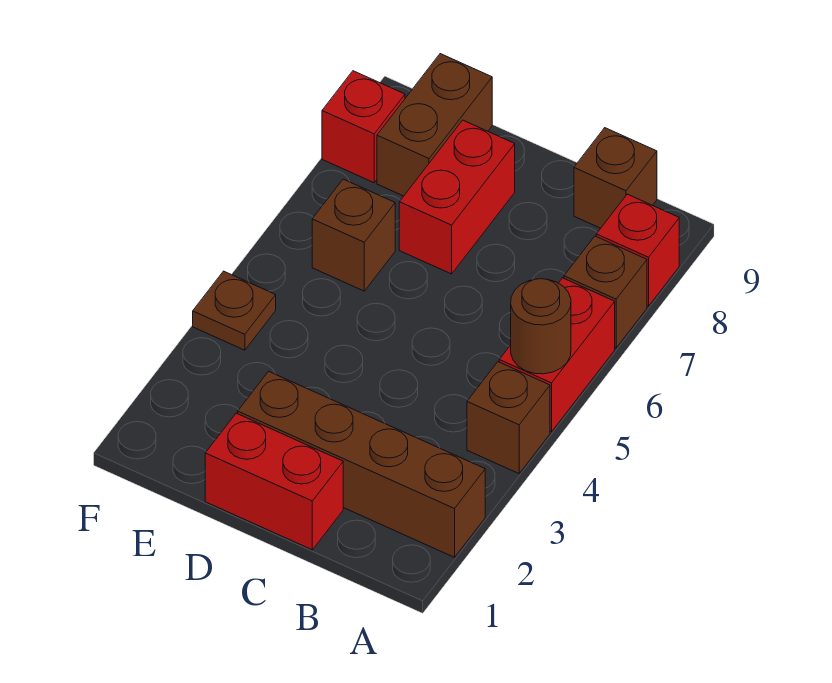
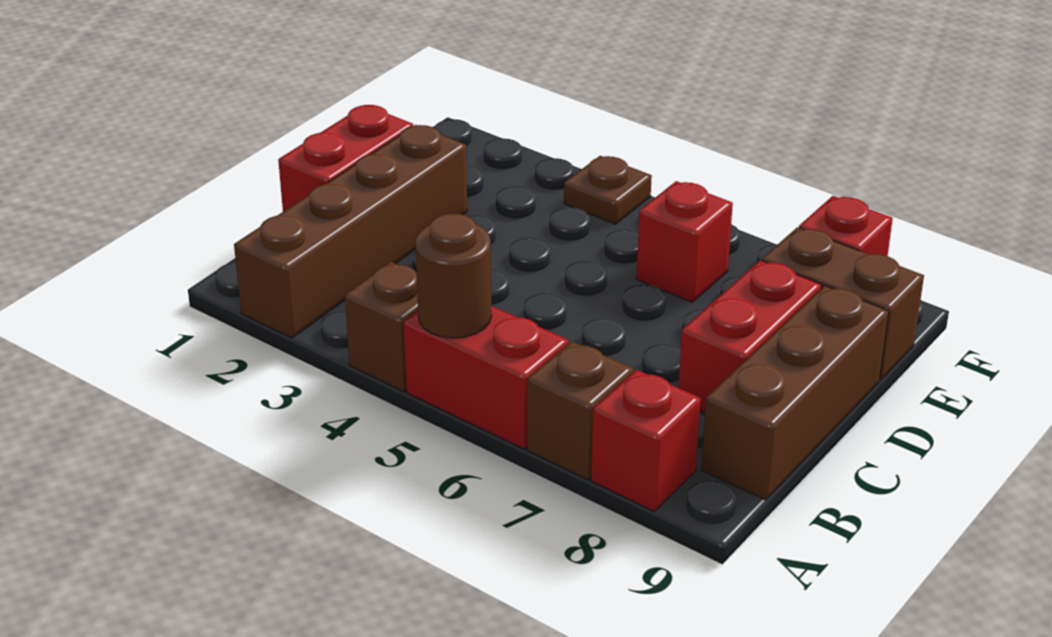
brown brick B9 level 1 -> brown brick B9:D9 level 1
red brick D7:D8 level 1 -> red brick C8:D8 level 1
brown brick E6 level 1 -> red brick E6 level 1

